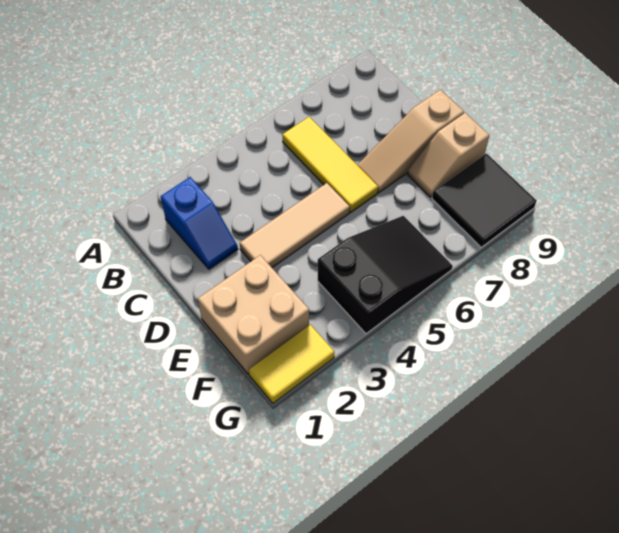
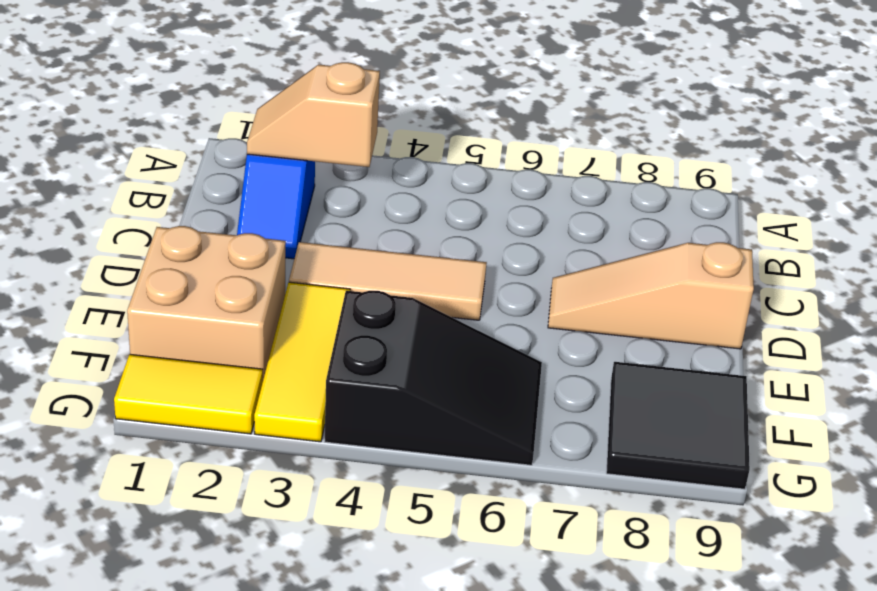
yellow tile B6:D6 level 1 -> yellow tile E3:G3 level 1
tan slope E8:E9 level 1 top 9 -> tan slope B2:B3 level 2 top 3

